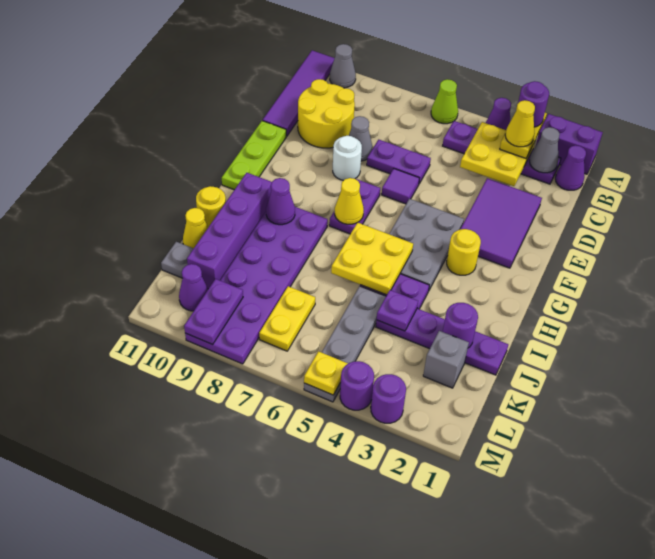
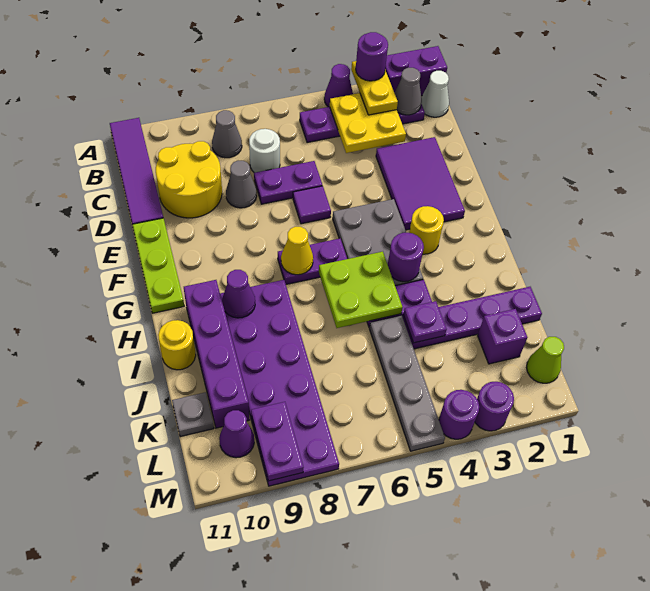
lime cone A6 level 1 -> lime cone L1 level 1
grey cone A10 level 1 -> grey cone B8 level 1
purple cone B1 level 1 -> white cone B1 level 1
yellow cone B3 level 4 -> none
white round brick E8 level 1 -> white round brick C7 level 1
purple plate F7:G7 level 1 -> purple plate G6:G7 level 1
yellow plate H5:I6 level 2 -> lime plate H5:I6 level 2
purple round brick J2 level 2 -> purple round brick H4 level 2
yellow cone J11 level 1 -> none
grey brick K2 level 1 -> purple brick K2 level 1
yellow plate K7:L7 level 1 -> none
yellow plate M5 level 2 -> none

